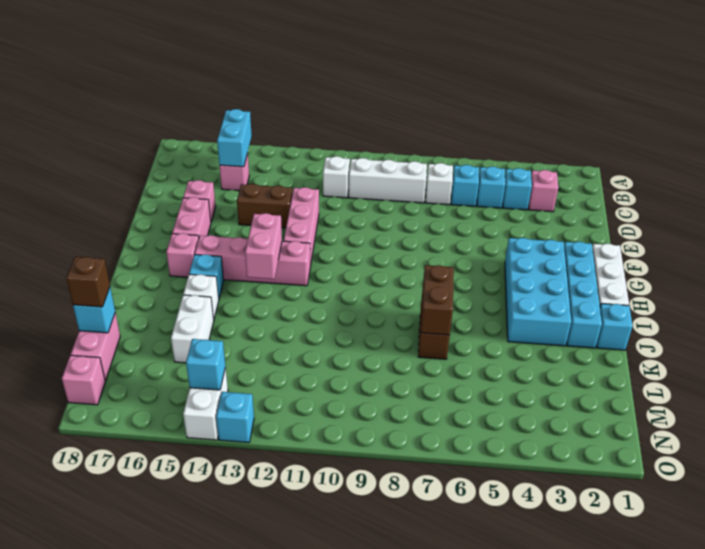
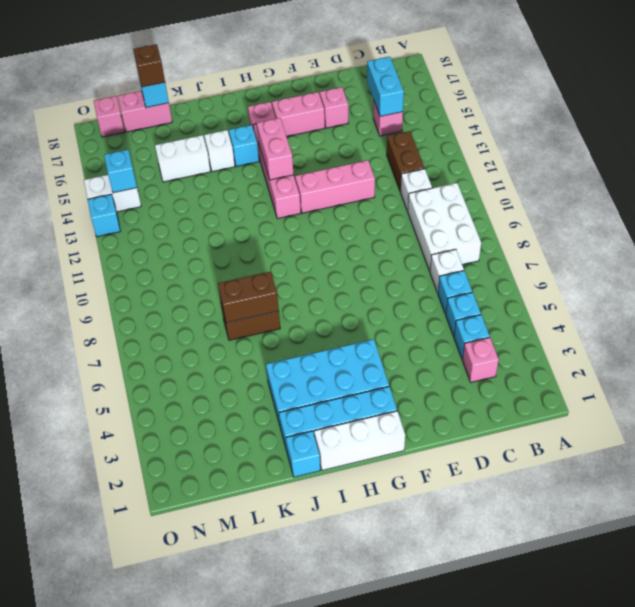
cyan brick B15:C15 level 2 -> cyan brick C15:C16 level 2
white brick C8:C10 level 1 -> white brick B8:C10 level 1
brown brick E13:E14 level 1 -> brown brick C12:C13 level 1
pink brick H13:I13 level 2 -> pink brick H13:H14 level 2

